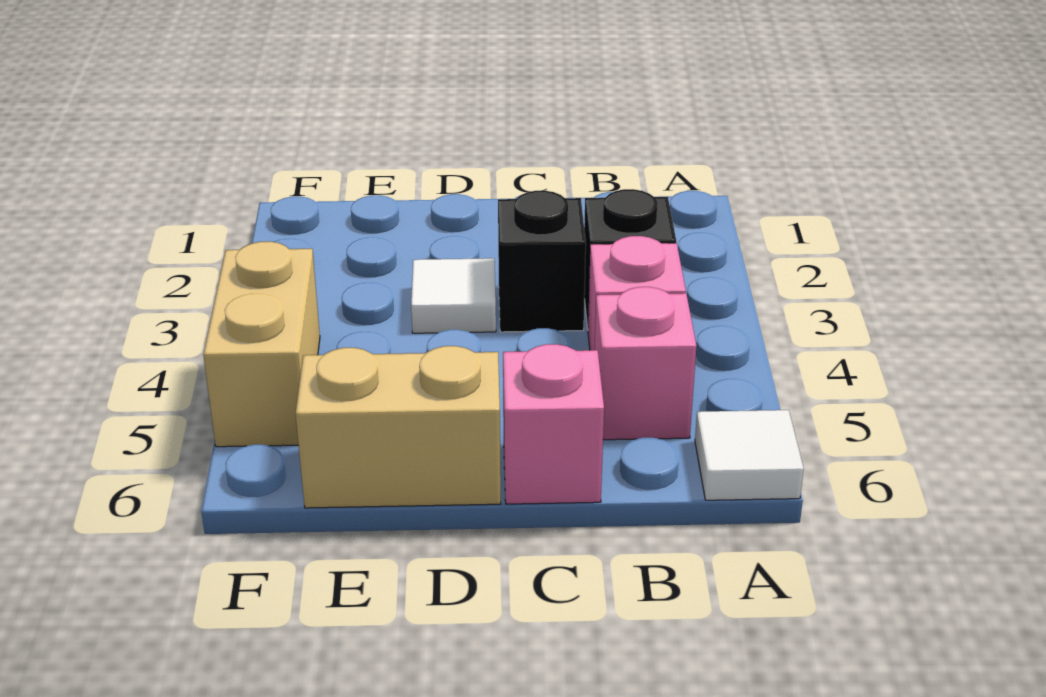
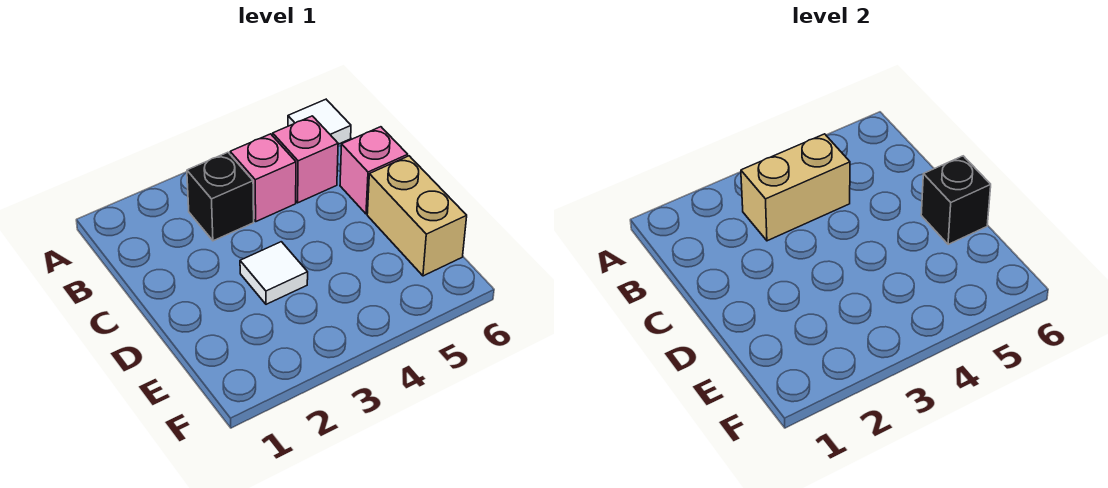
black brick C3 level 1 -> black brick D6 level 2
tan brick F4:F5 level 1 -> tan brick B3:B4 level 2

